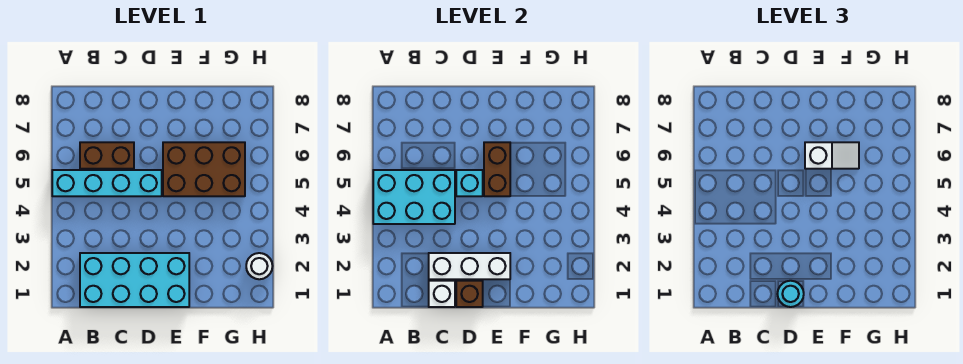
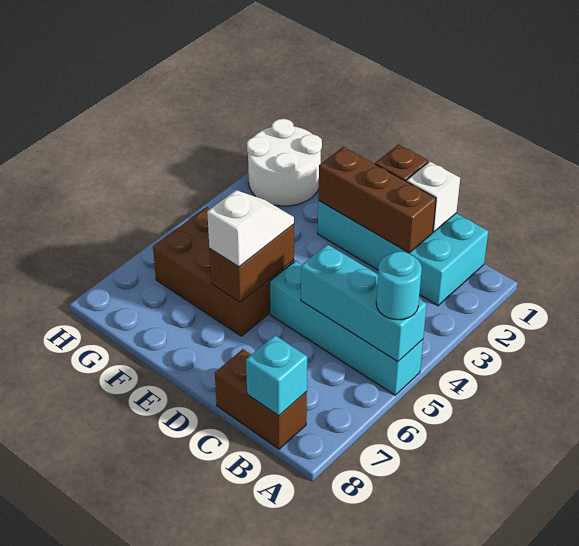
cyan brick A4:C5 level 2 -> cyan brick A5:C5 level 2
brown brick B6:C6 level 1 -> brown brick B8:C8 level 1
white brick C2:E2 level 2 -> brown brick C2:E2 level 2
cyan round brick D1 level 3 -> cyan round brick A5 level 3
cyan brick D5 level 2 -> cyan brick B8 level 2
white slope E6:F6 level 3 top E -> white slope E5:E6 level 3 top 6
white round brick H2 level 1 -> white round brick G1:H2 level 1

